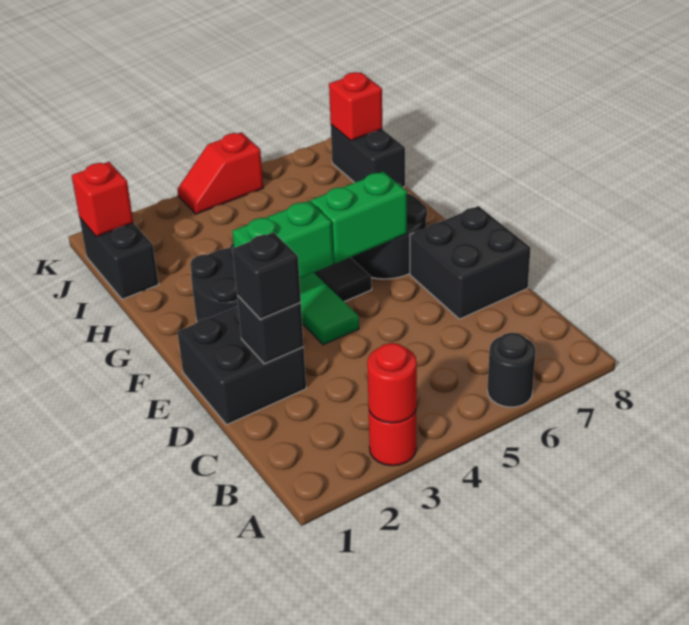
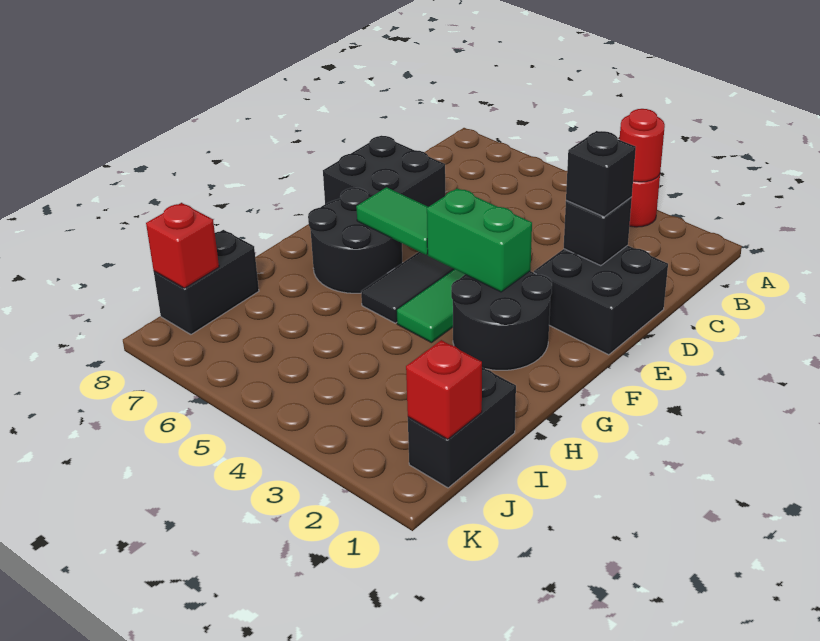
black round brick A6 level 1 -> none
green brick F5:F6 level 2 -> green tile F5:F6 level 2
red slope K4:K5 level 1 top 5 -> none

